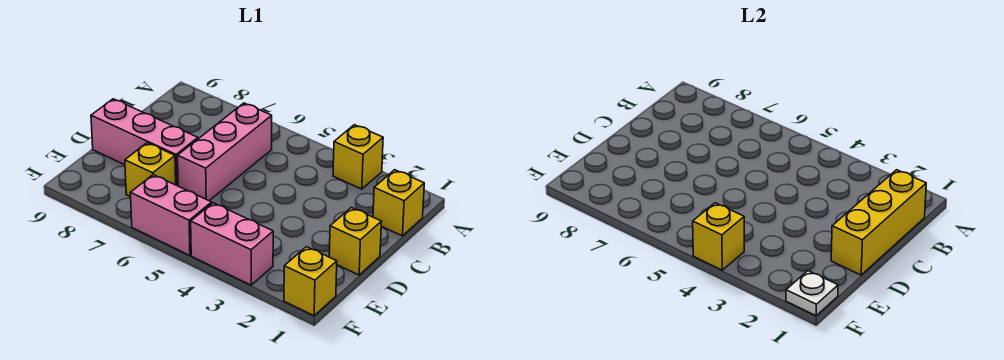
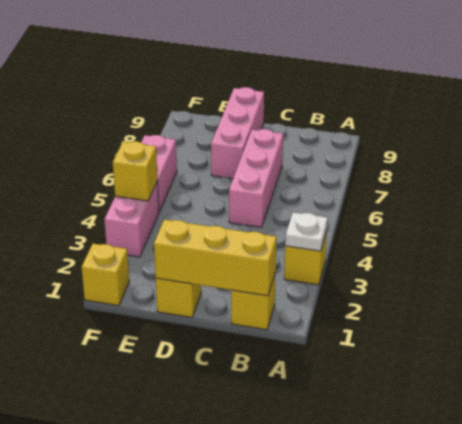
pink brick B6:D6 level 1 -> pink brick C5:C7 level 1
yellow brick E7 level 1 -> none
white plate F1 level 2 -> white plate A3 level 2

